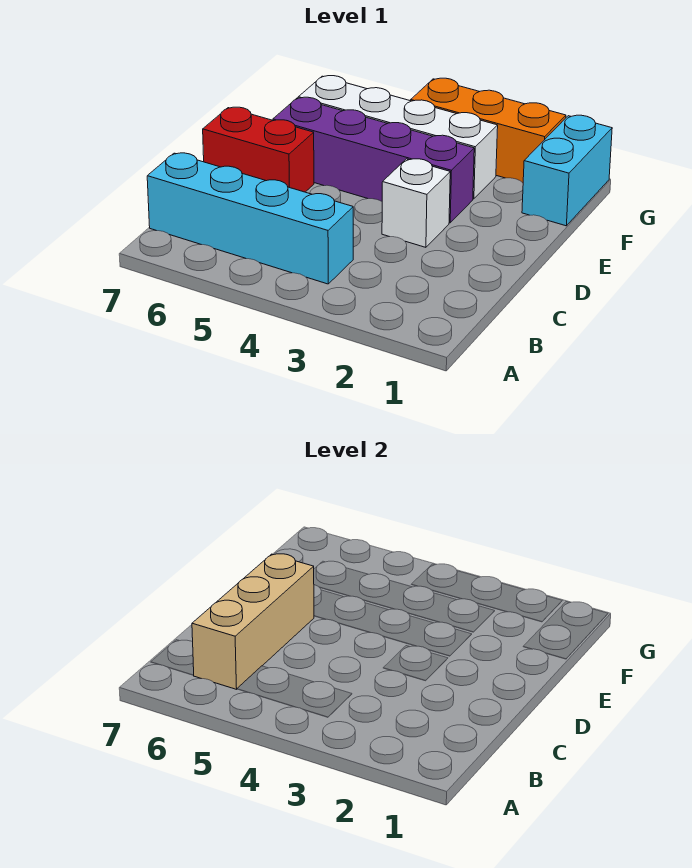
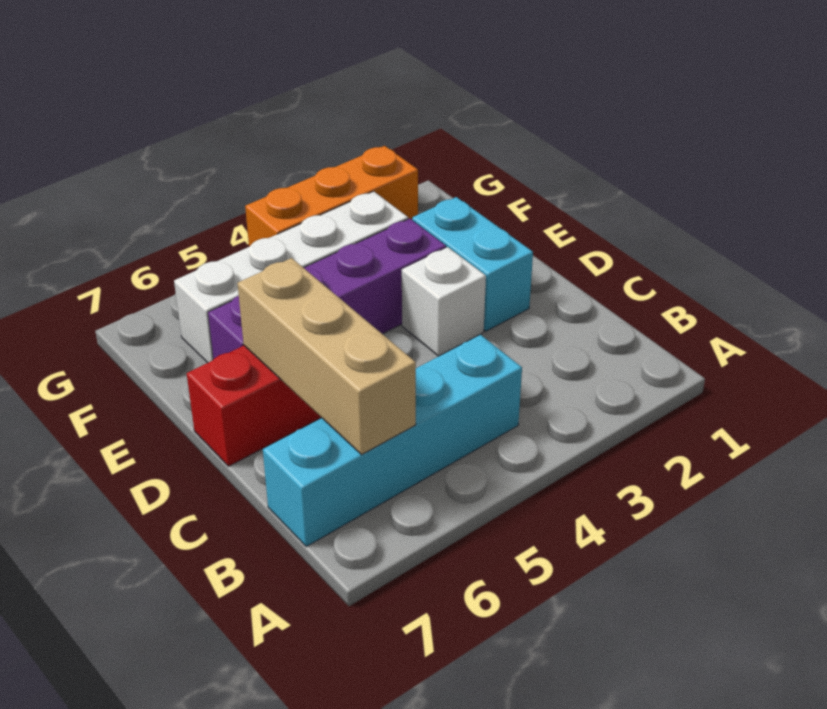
cyan brick F1:G1 level 1 -> cyan brick D2:E2 level 1

